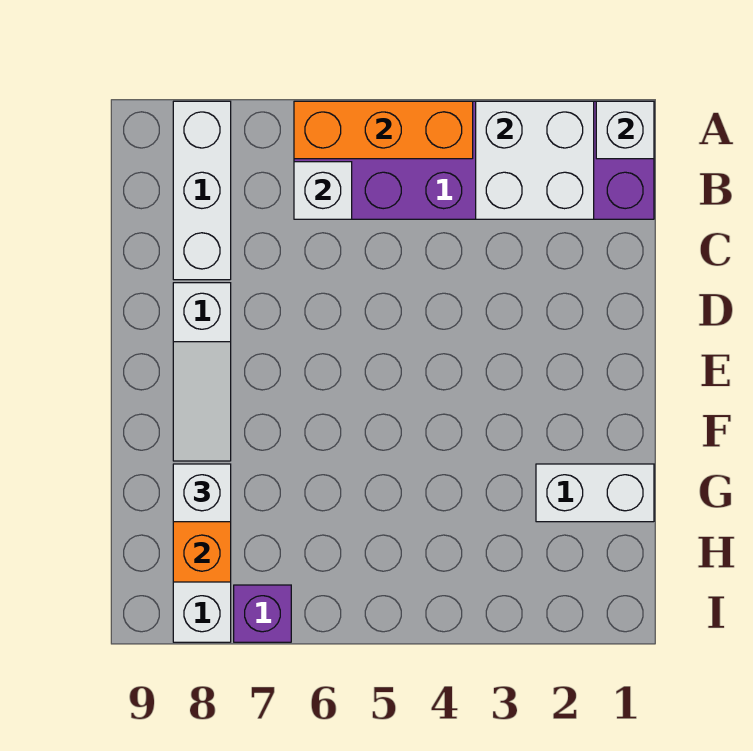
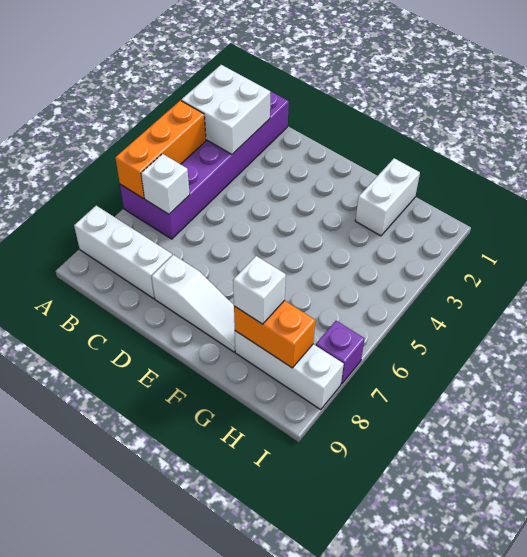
white brick A1 level 2 -> none

